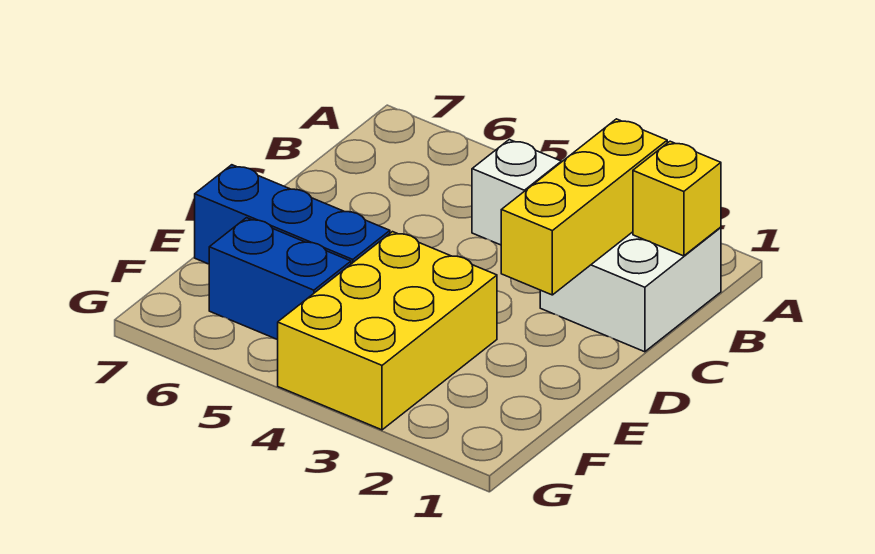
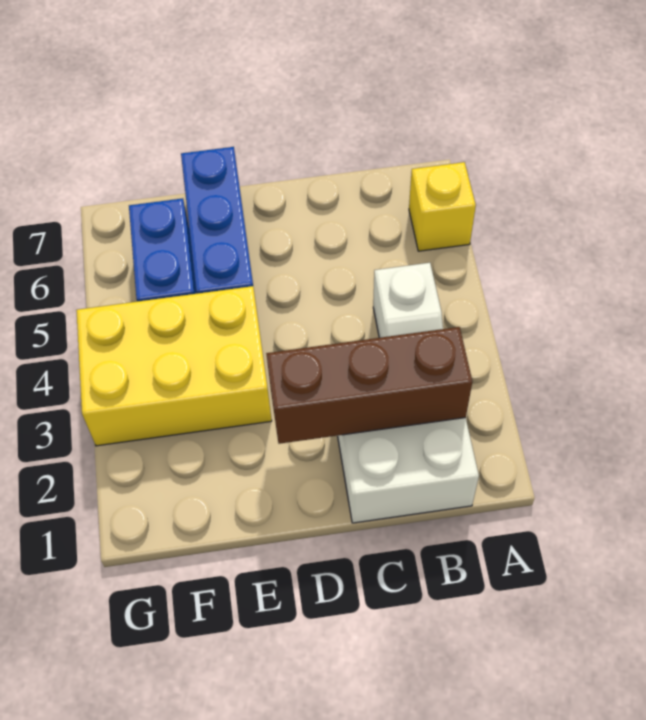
yellow brick B1 level 2 -> yellow brick A6 level 1
yellow brick B2:D2 level 2 -> brown brick B2:D2 level 2

